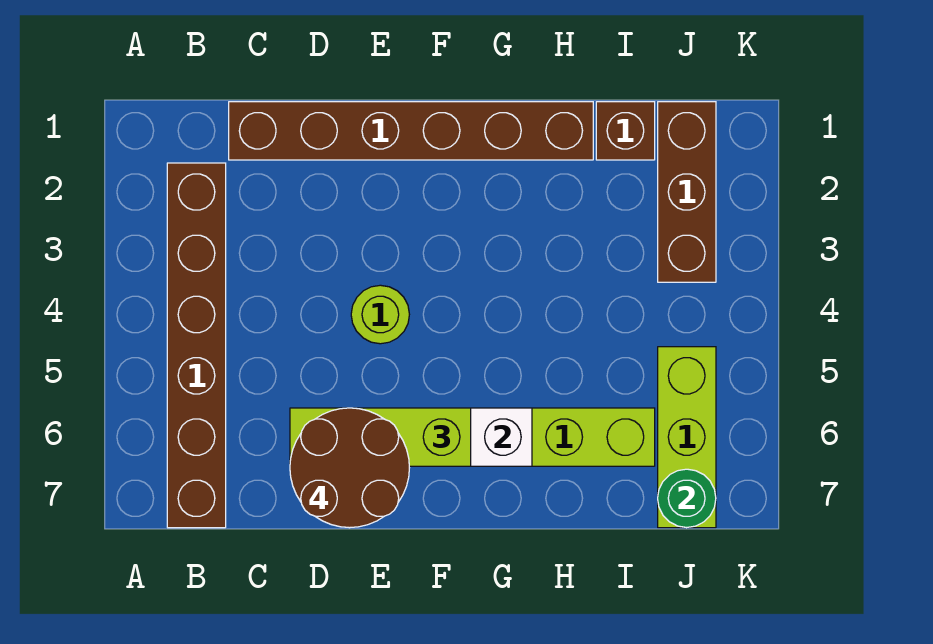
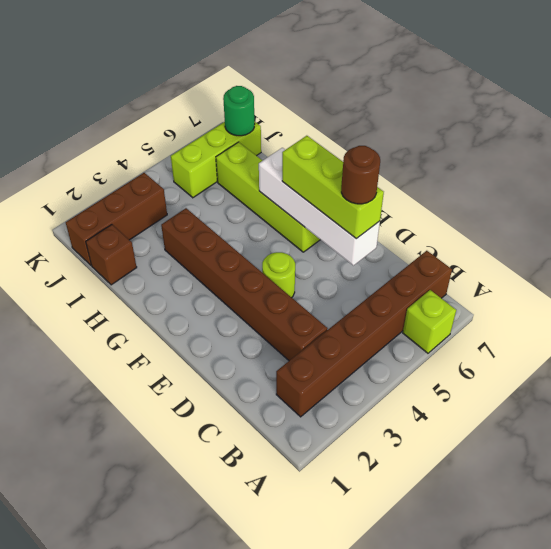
none -> lime brick A6 level 1
brown brick C1:H1 level 1 -> brown brick C3:H3 level 1
brown round brick D6:E7 level 4 -> brown round brick D6 level 4

